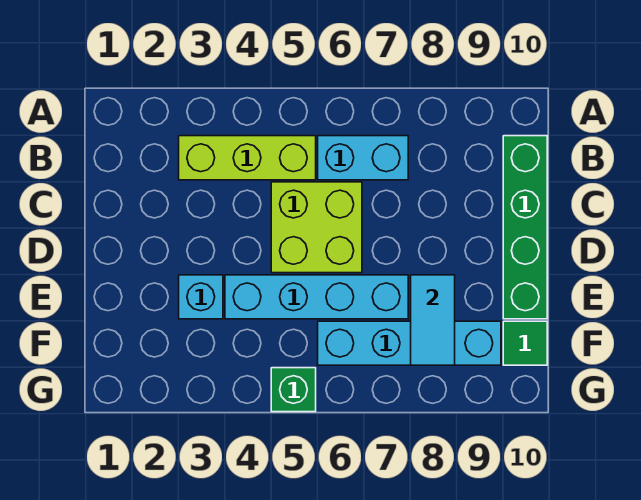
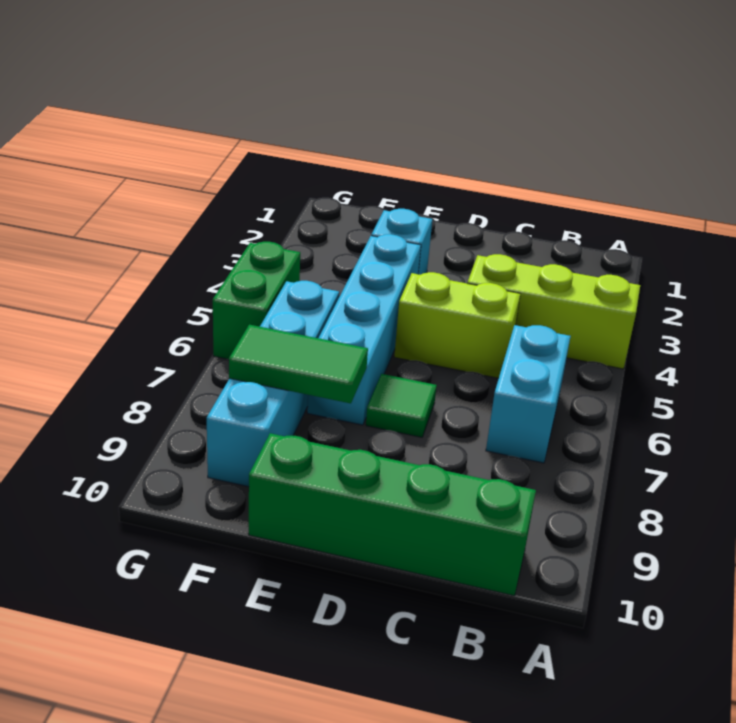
lime brick B3:B5 level 1 -> lime brick A4:C4 level 1
lime brick C5:D6 level 1 -> lime brick C5:D5 level 1
cyan tile E8:F8 level 2 -> green tile E8:F8 level 2
green tile F10 level 1 -> green tile D7 level 1
green brick G5 level 1 -> green brick G5:G6 level 1

